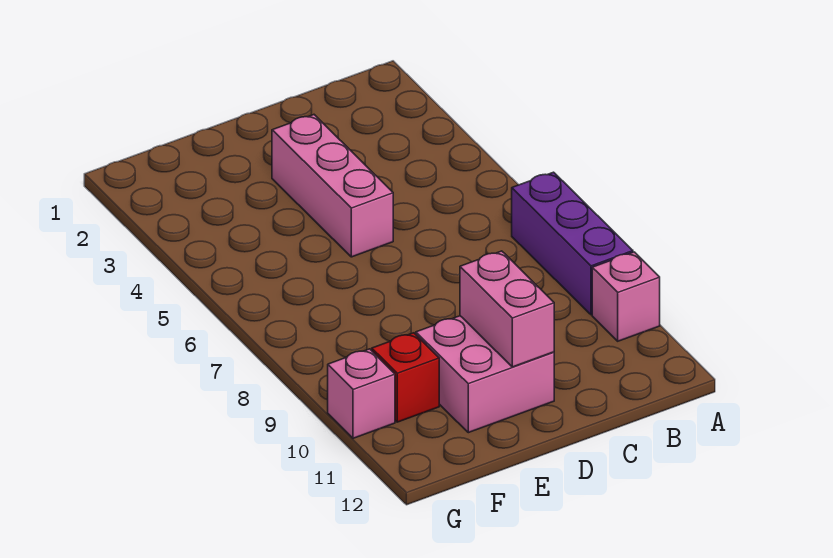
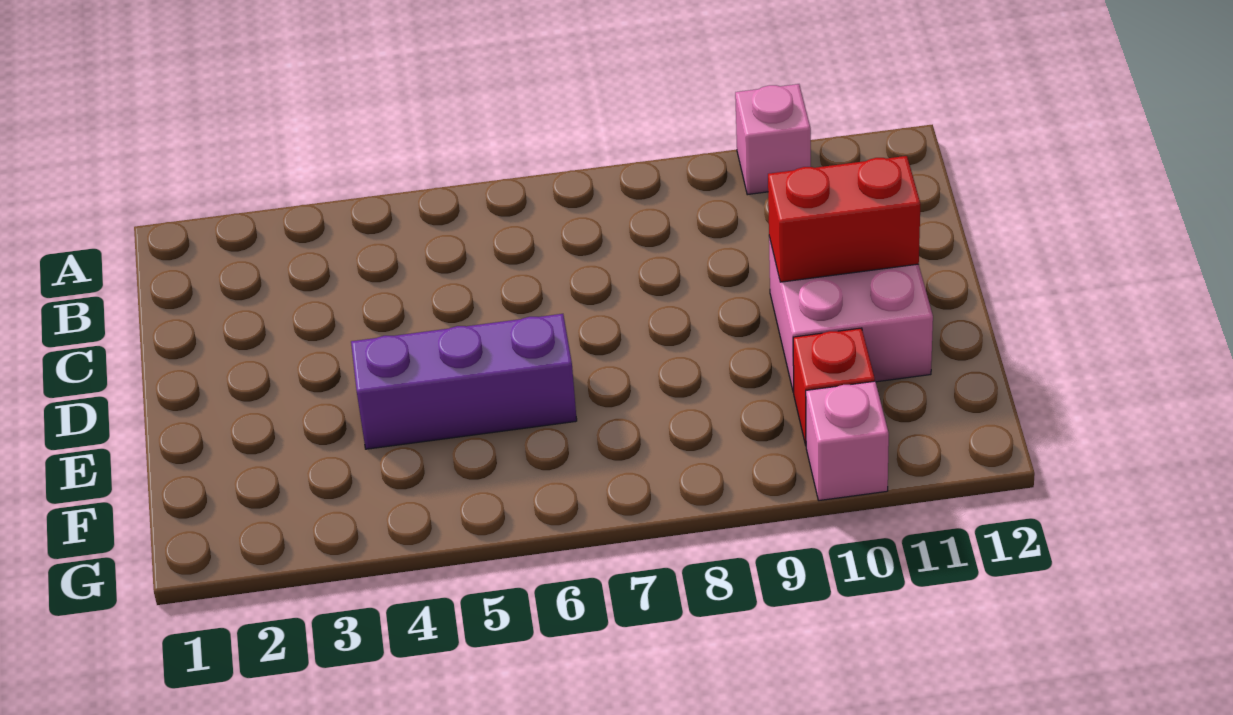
purple brick A7:A9 level 1 -> purple brick E4:E6 level 1
pink brick D3:D5 level 1 -> none
pink brick D10:D11 level 2 -> red brick D10:D11 level 2

